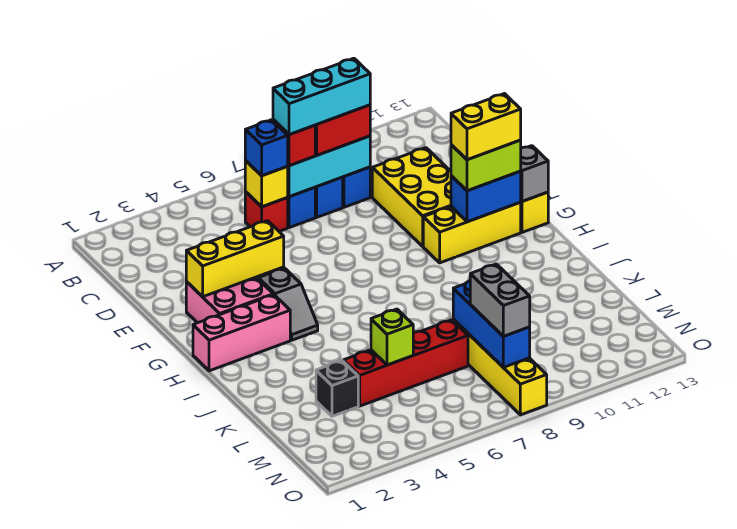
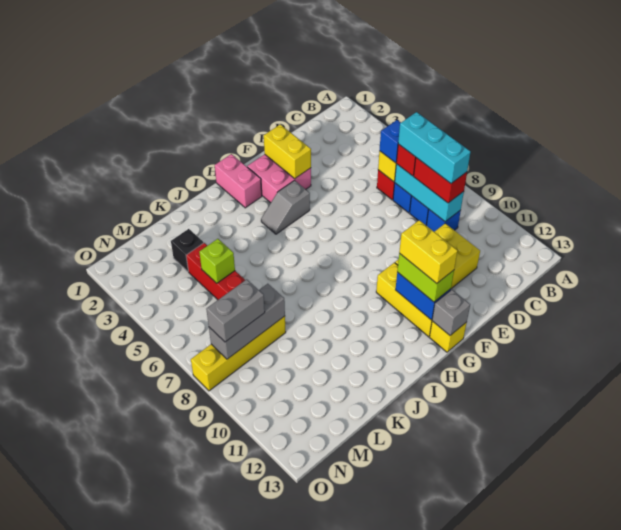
yellow brick F2:F4 level 2 -> yellow brick F2:F3 level 2
pink brick H1:H3 level 1 -> pink brick H1:H2 level 1
blue brick L8:N8 level 2 -> grey brick L8:N8 level 2

